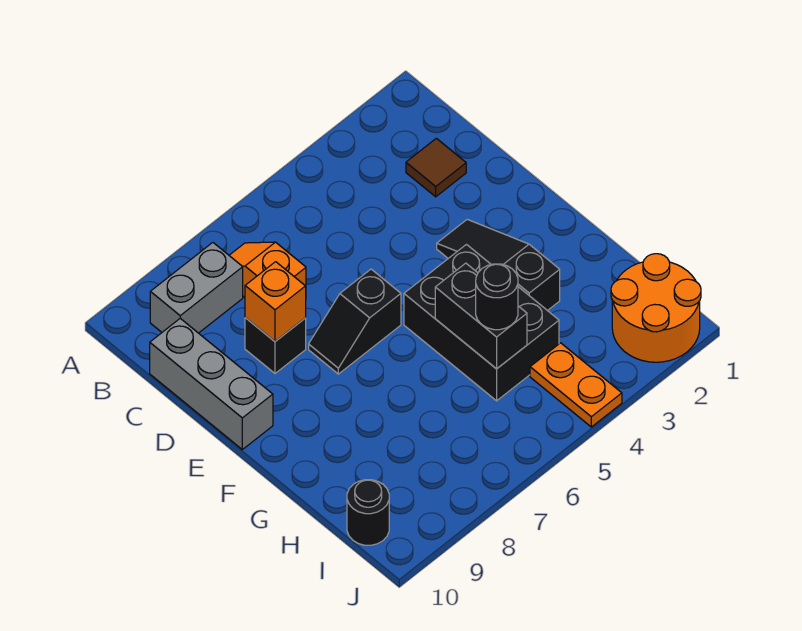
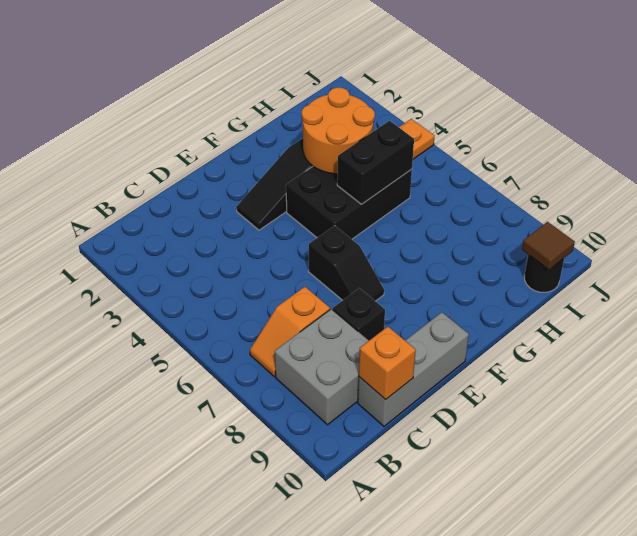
grey brick B8:B9 level 1 -> grey brick B8:C9 level 1
brown tile C2 level 1 -> brown tile I10 level 2
orange brick D8 level 2 -> orange brick C10 level 2
black round brick H5 level 3 -> none
orange round brick I1:J2 level 1 -> orange round brick G3:H4 level 2

